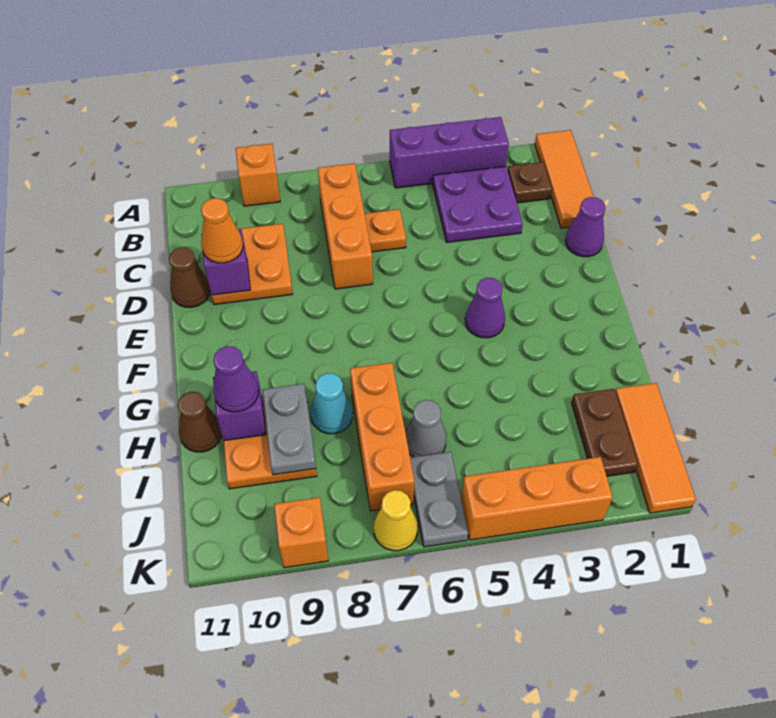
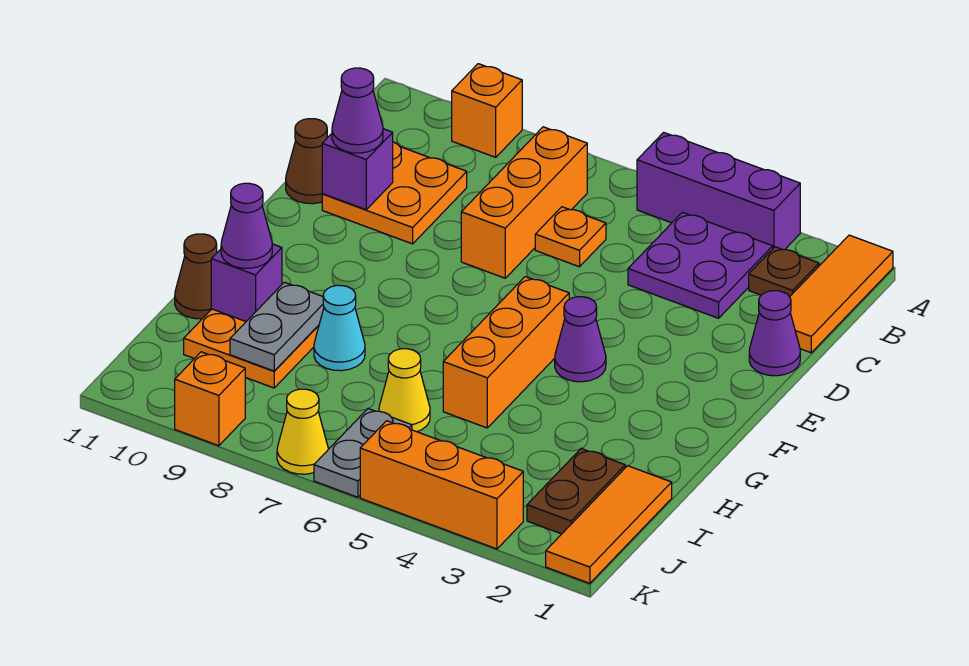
orange cone D10 level 3 -> purple cone D10 level 3
orange brick H7:J7 level 1 -> orange brick F5:H5 level 1
grey cone I6 level 1 -> yellow cone I6 level 1

